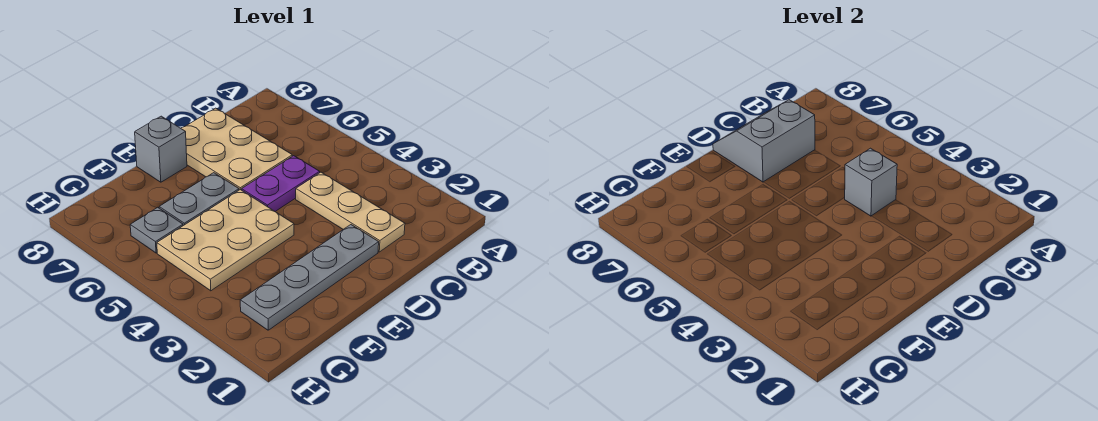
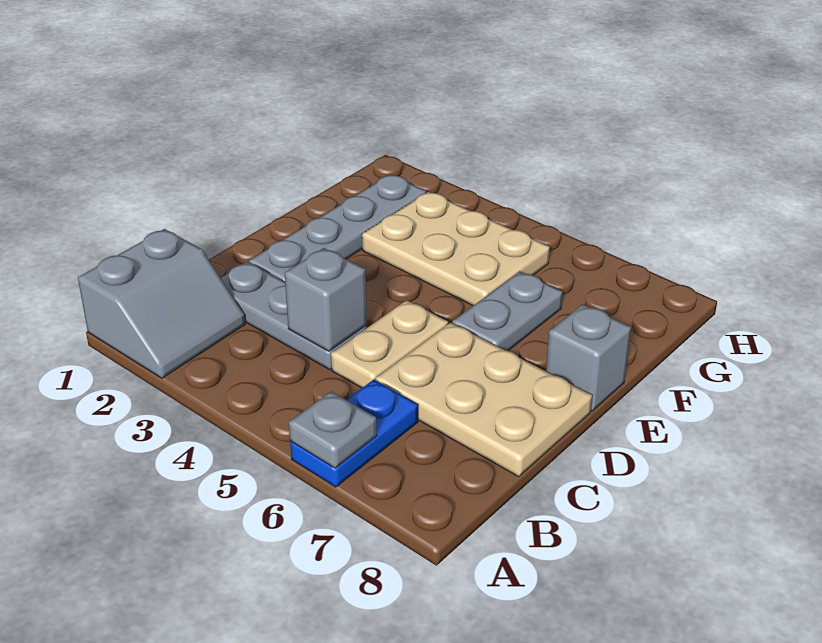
none -> blue plate A6:B6 level 1
tan plate C2:C4 level 1 -> grey plate C2:C4 level 1
purple plate C5:D5 level 1 -> tan plate C5:D5 level 1
grey slope C7:D8 level 2 top 7 -> grey slope A1:B2 level 1 top 1
tan plate E4:G5 level 1 -> tan plate F3:G5 level 1
grey plate G6 level 1 -> grey plate A6 level 2

